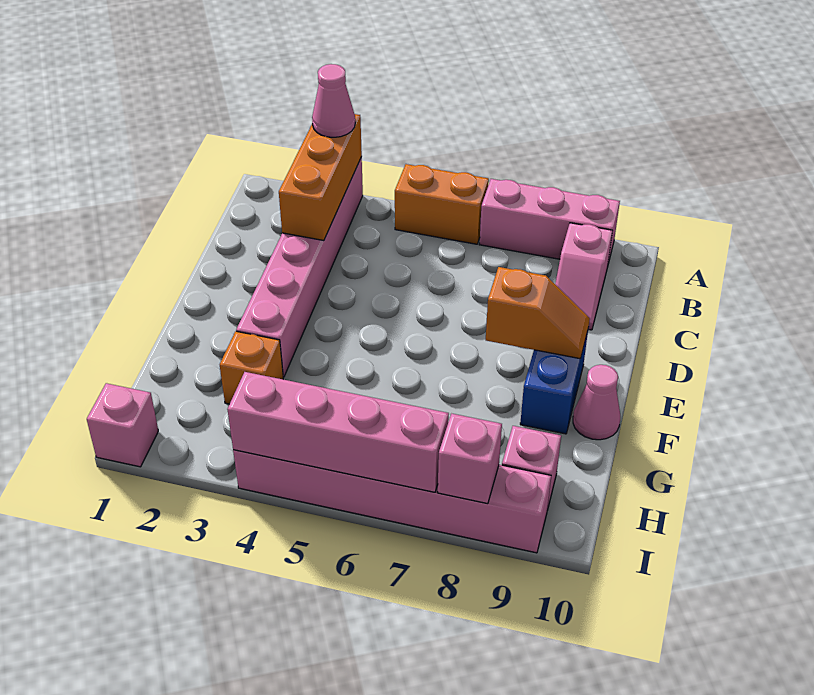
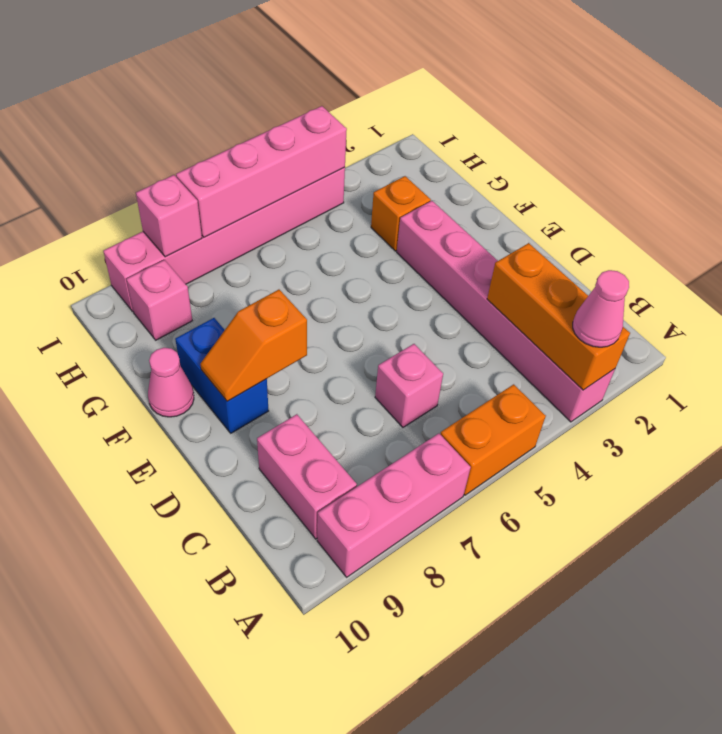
pink slope B9:C9 level 1 top B -> pink brick B9:C9 level 1
pink brick I1 level 1 -> pink brick C6 level 1

